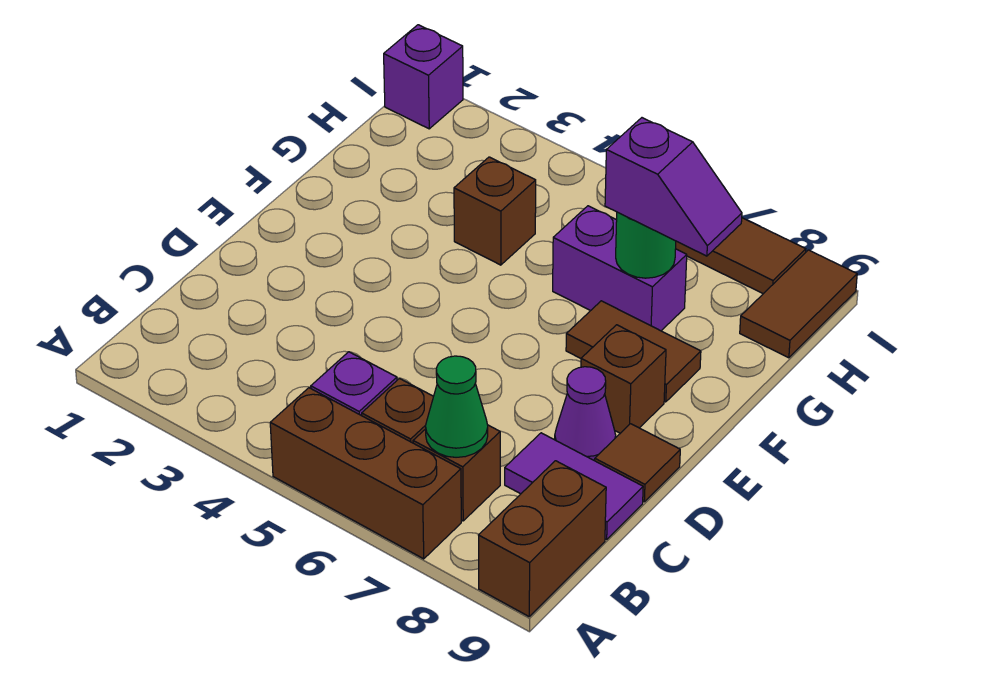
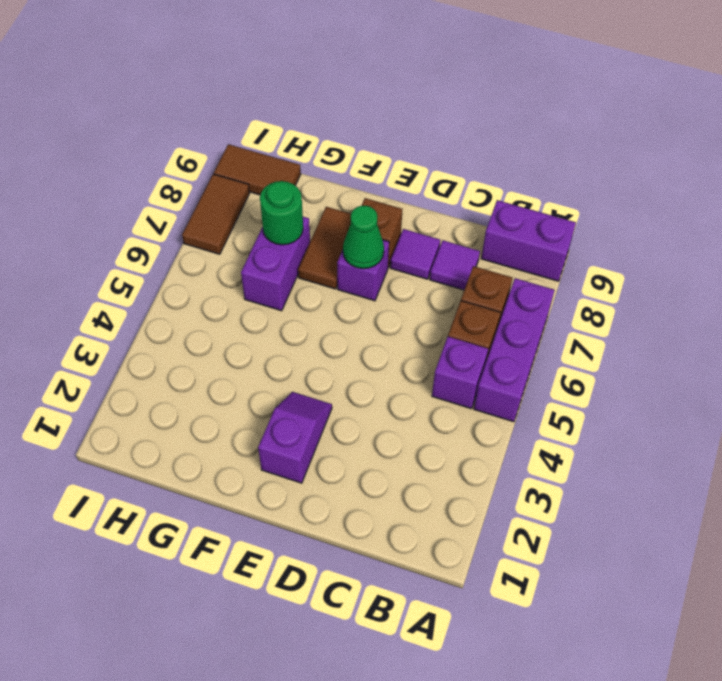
brown brick A5:A7 level 1 -> purple brick A5:A7 level 1
brown brick A9:B9 level 1 -> purple brick A9:B9 level 1
green cone B7 level 2 -> green cone E7 level 2
purple tile C8:C9 level 1 -> purple tile C8 level 1
purple cone D8 level 1 -> purple tile D8 level 1
brown tile D9 level 1 -> none
brown brick G4 level 1 -> none
purple slope G7:G8 level 3 top 7 -> purple slope E2:E3 level 1 top 2
purple brick I1 level 1 -> purple brick E7 level 1

